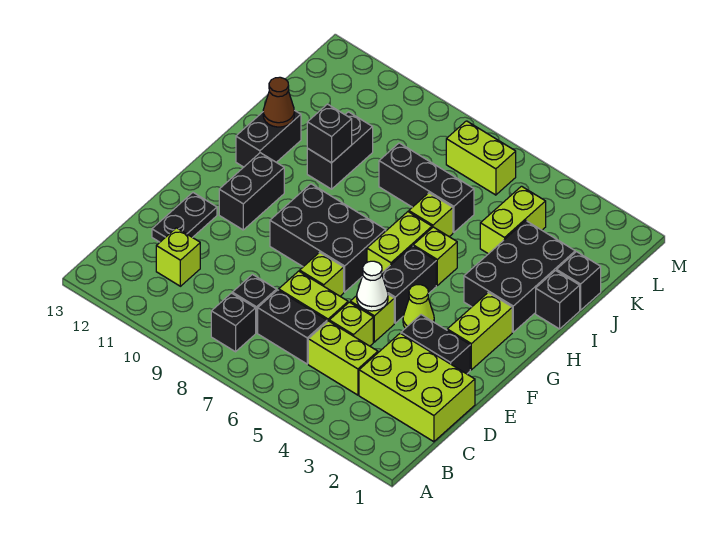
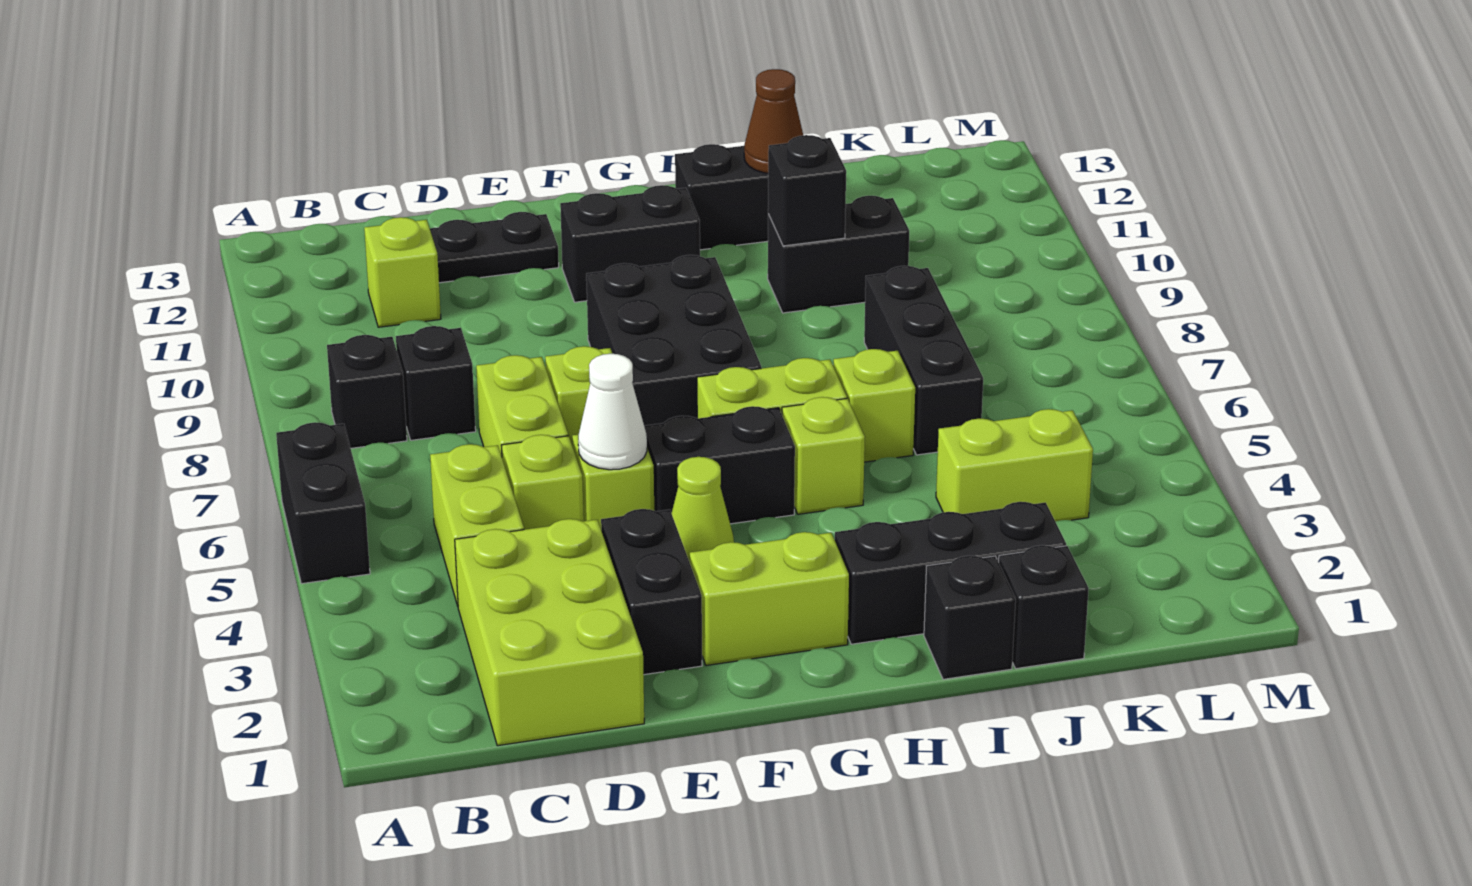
black brick C6:C7 level 1 -> black brick A5:A6 level 1
black brick H2:J3 level 1 -> black brick H2:J2 level 1
lime brick L6:L7 level 1 -> none

